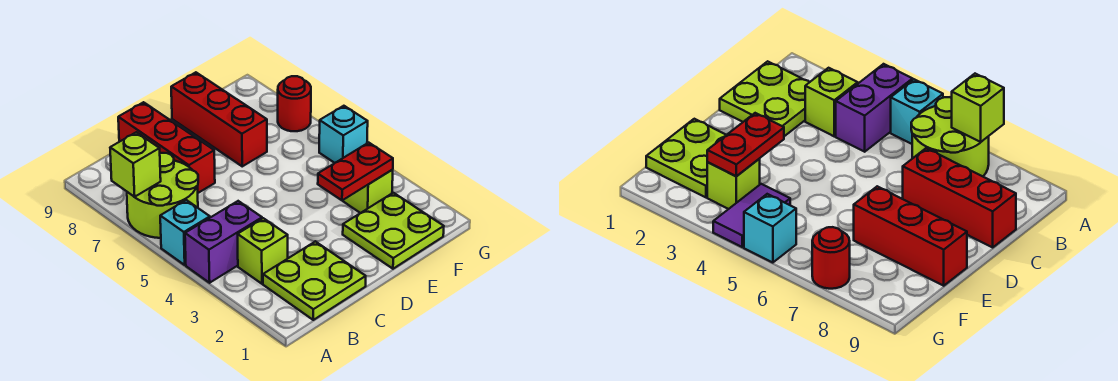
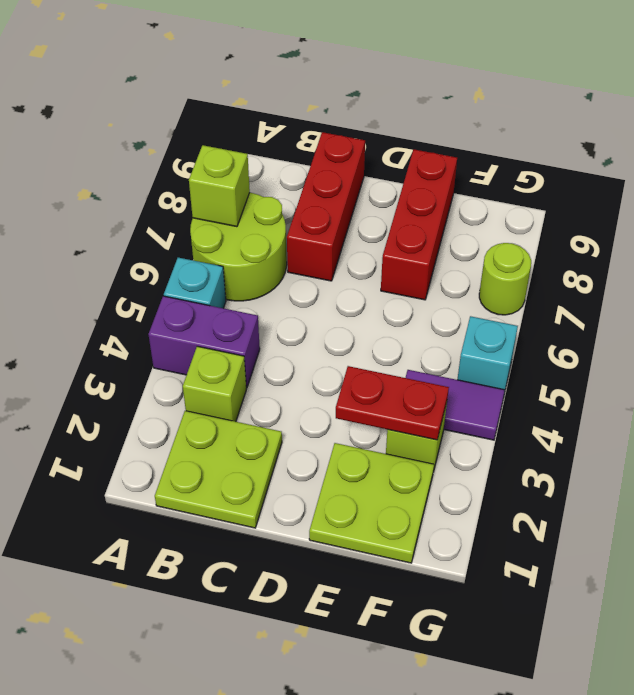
red round brick G7 level 1 -> lime round brick G7 level 1

